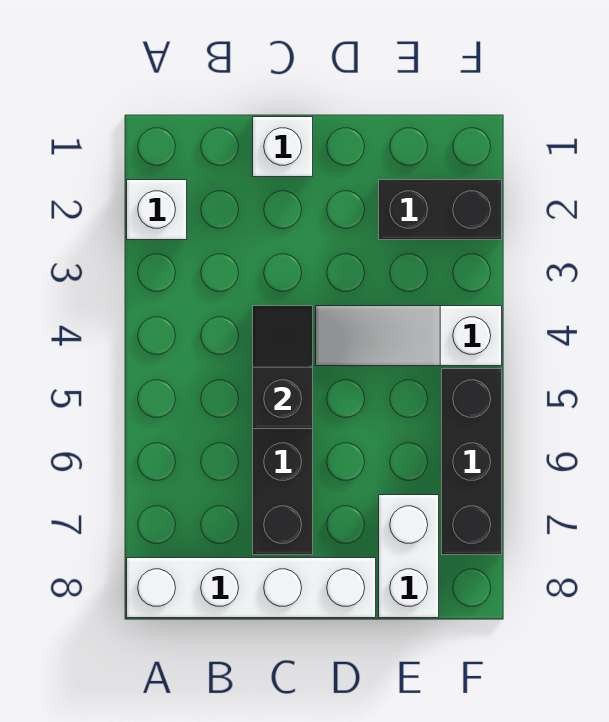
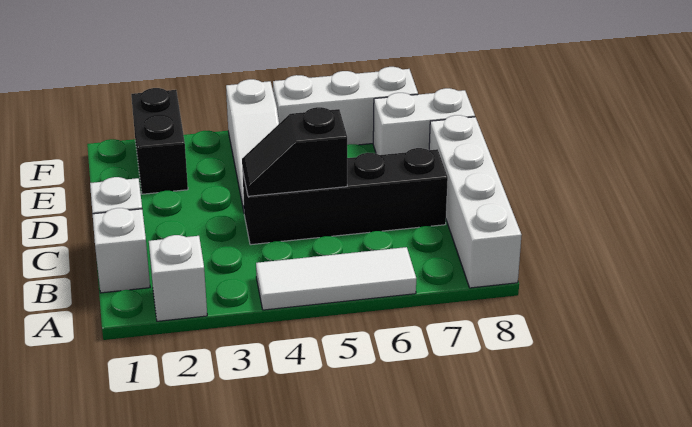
none -> white tile A4:A6 level 1
none -> white brick B1 level 1
black brick F5:F7 level 1 -> white brick F5:F7 level 1

